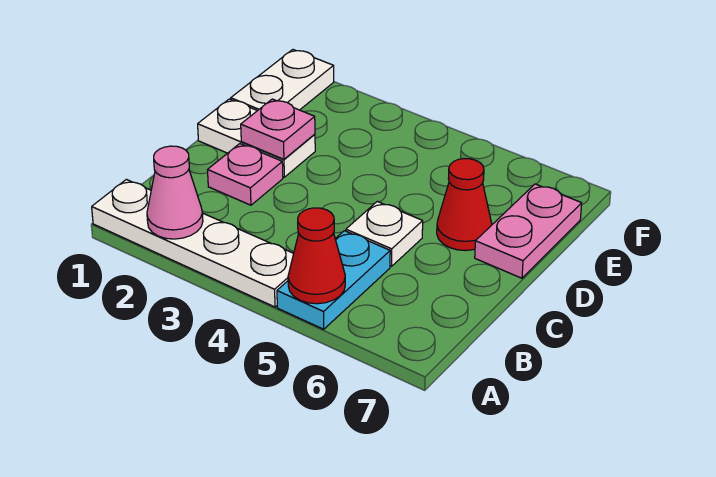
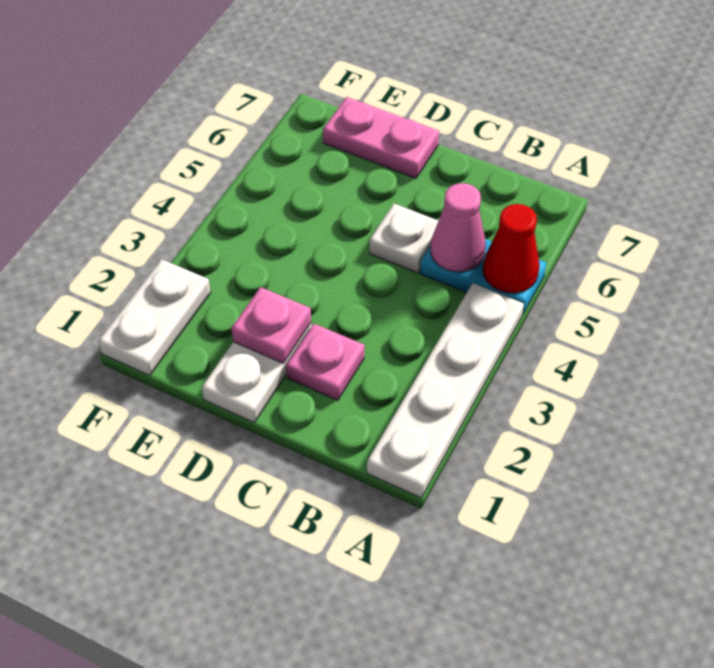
pink cone A2 level 2 -> pink cone B5 level 2
red cone D6 level 1 -> none
white plate E1:F1 level 1 -> white plate F1:F2 level 1

